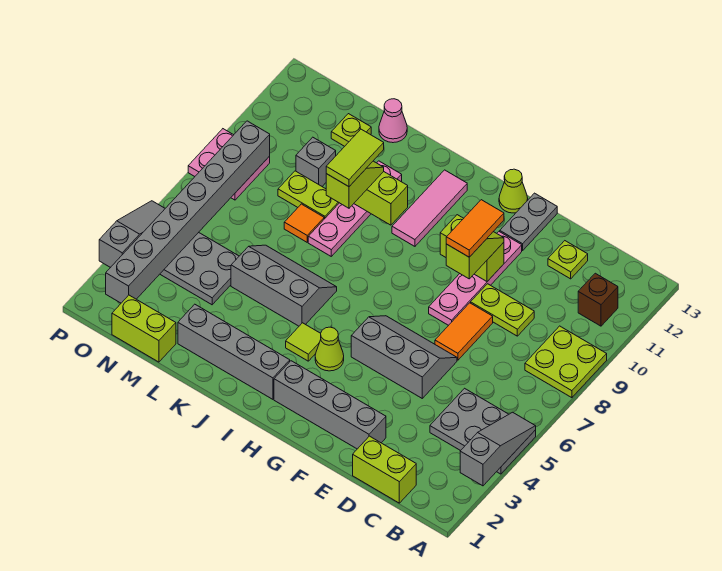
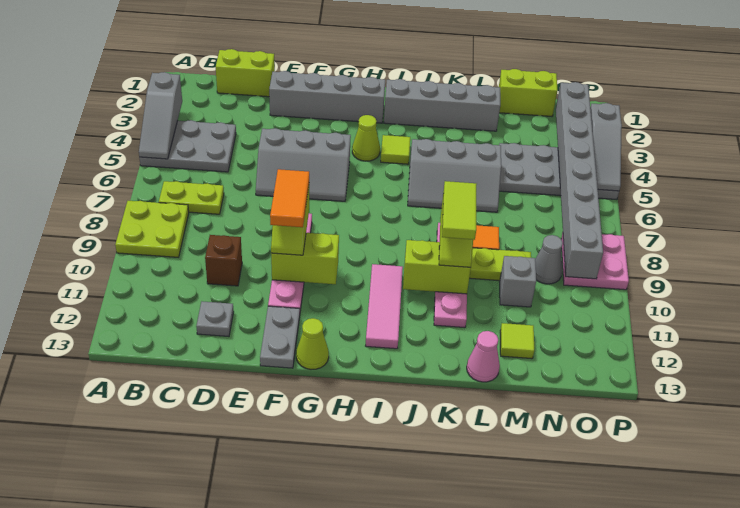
brown brick B11 level 1 -> brown brick D10 level 1
lime plate D9:E9 level 1 -> lime plate B7:C7 level 1
lime plate D12 level 1 -> grey plate D12 level 1
orange tile E7:E8 level 1 -> none
lime plate M12 level 1 -> lime tile M12 level 1
none -> grey cone N9 level 1

